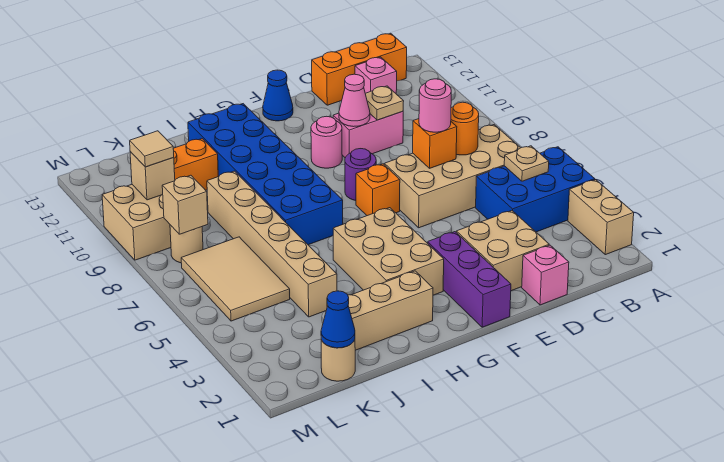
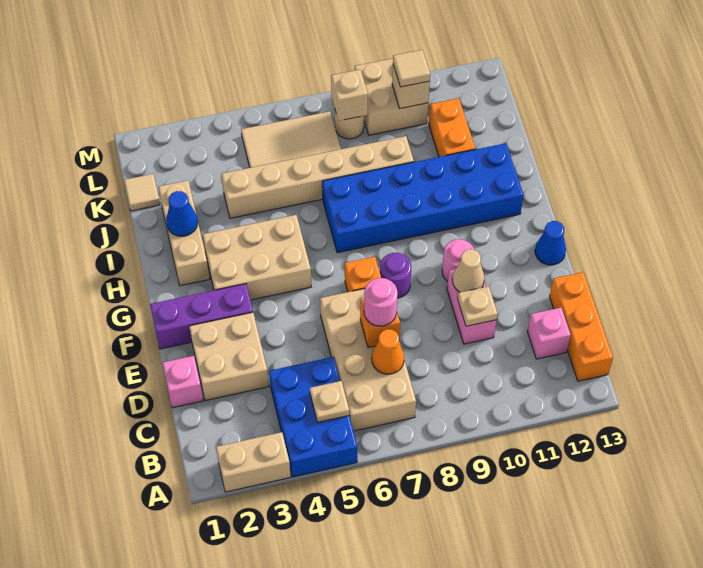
orange round brick C7 level 2 -> orange cone C7 level 2
pink cone E10 level 2 -> tan cone E10 level 2
tan round brick K1 level 1 -> tan tile K1 level 1
blue cone K1 level 2 -> blue cone I2 level 2

